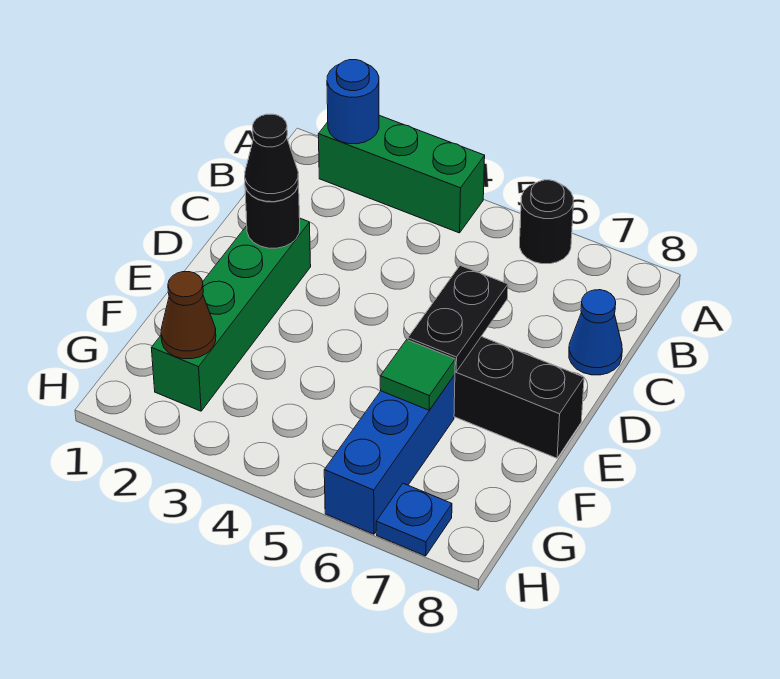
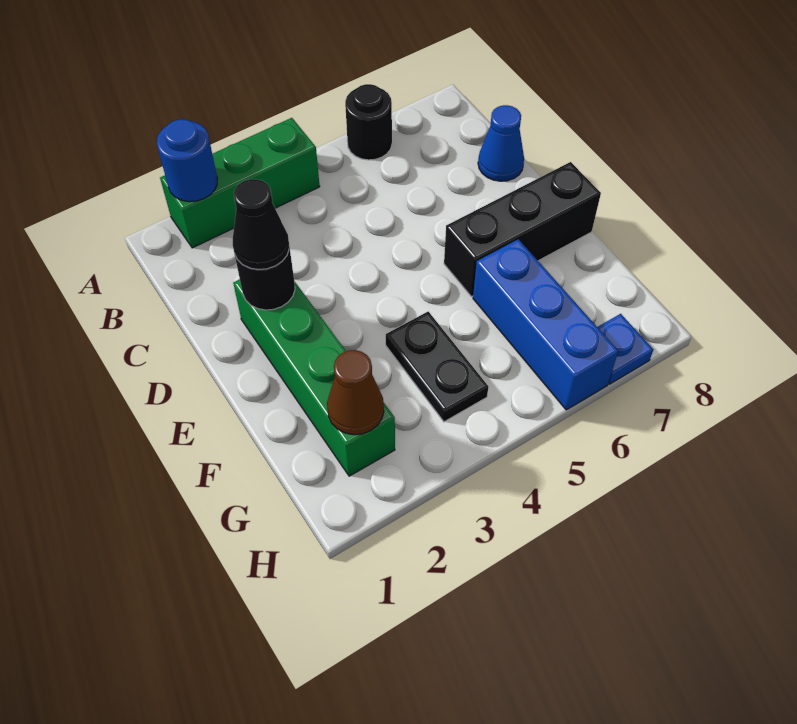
black plate D6:E6 level 2 -> black plate F4:G4 level 1
green tile F6 level 2 -> none

